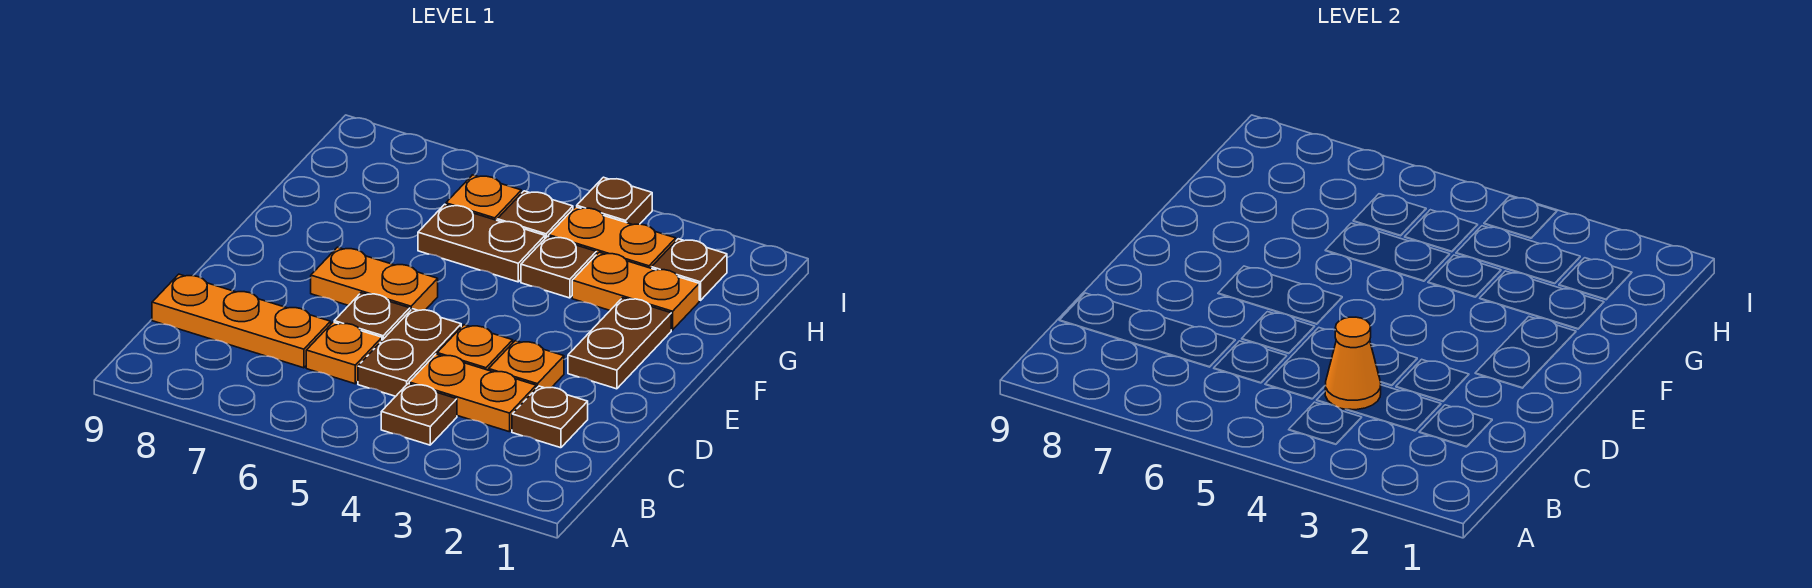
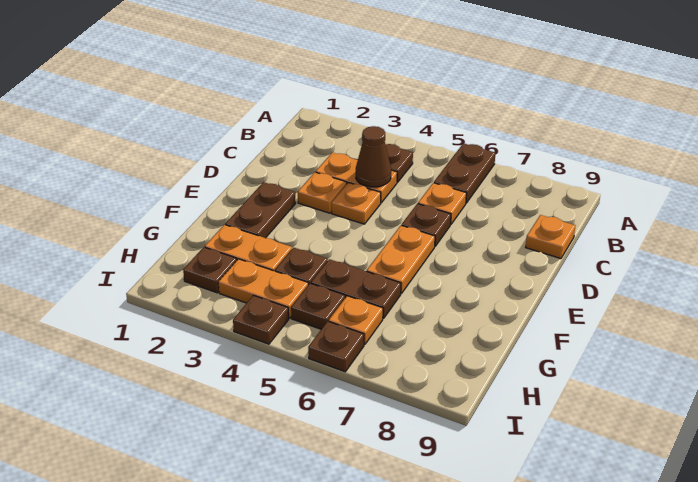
brown plate C2 level 1 -> brown plate I6 level 1
orange cone C4 level 2 -> brown cone C4 level 2
brown plate C5:D5 level 1 -> brown plate A6:B6 level 1
orange plate C7:C9 level 1 -> orange plate C9 level 1
orange plate E6:E7 level 1 -> orange plate E6:F6 level 1

